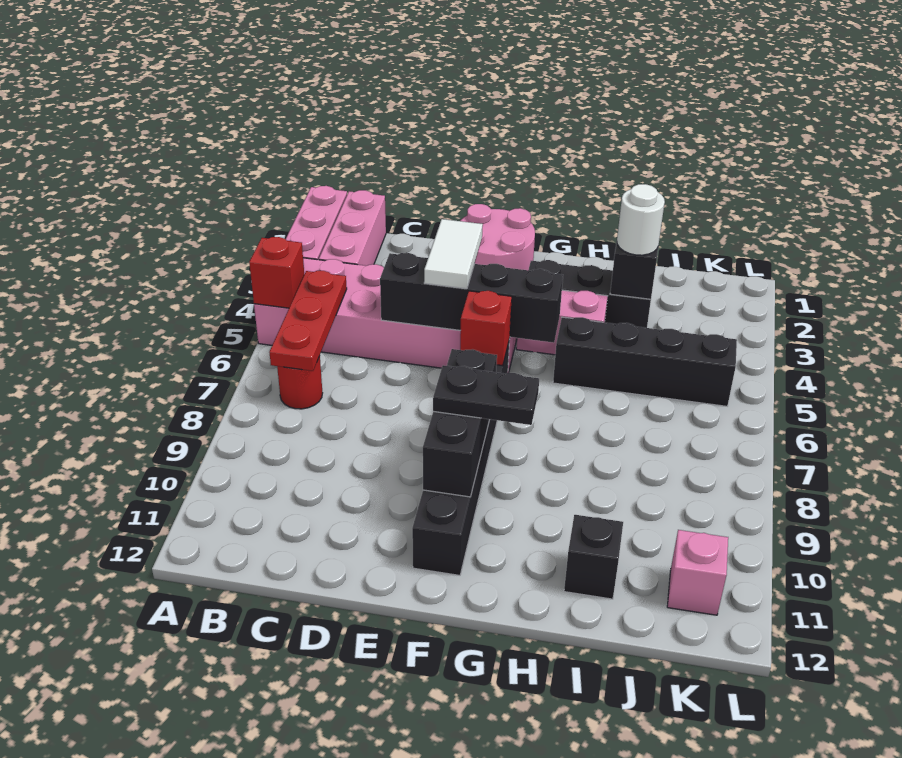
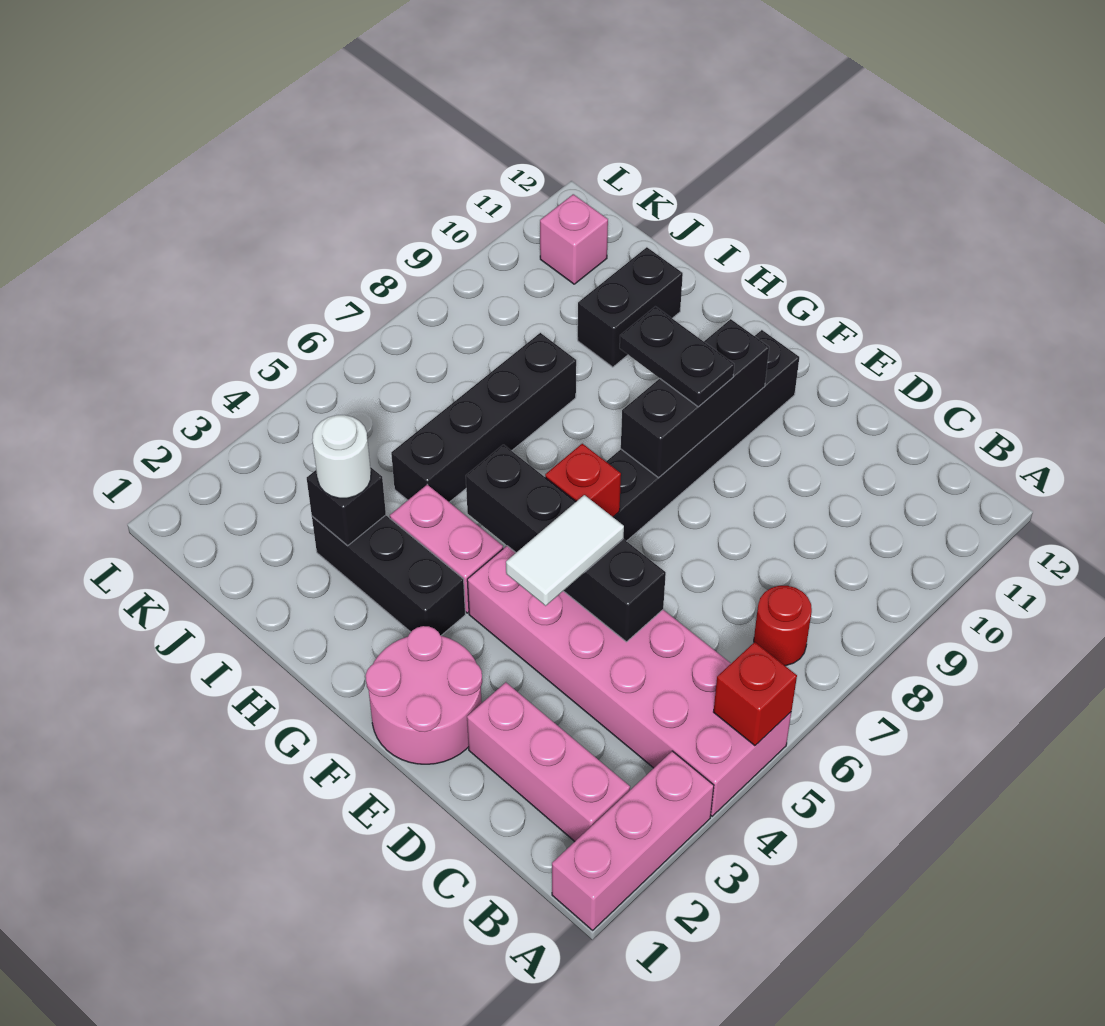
pink brick B1:B3 level 1 -> pink brick B2:D2 level 1
red plate B5:B7 level 2 -> none
black brick H5:K5 level 1 -> black brick I5:I8 level 1
black brick I11 level 1 -> black brick I10:I11 level 1

